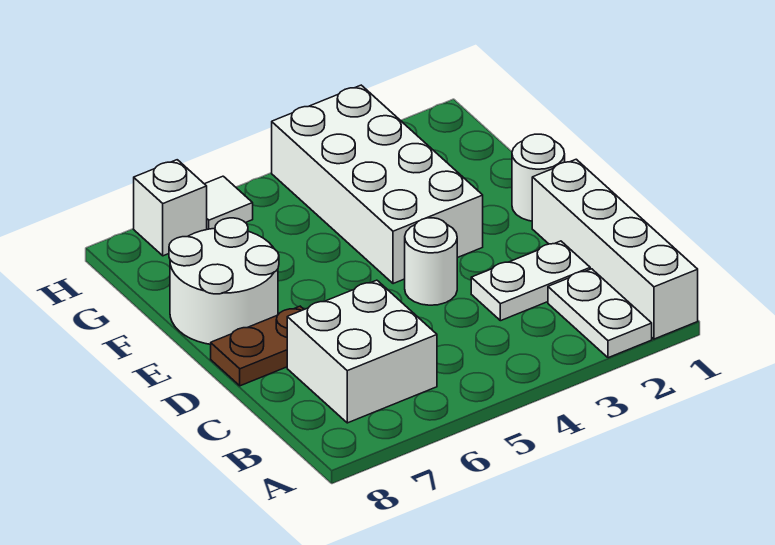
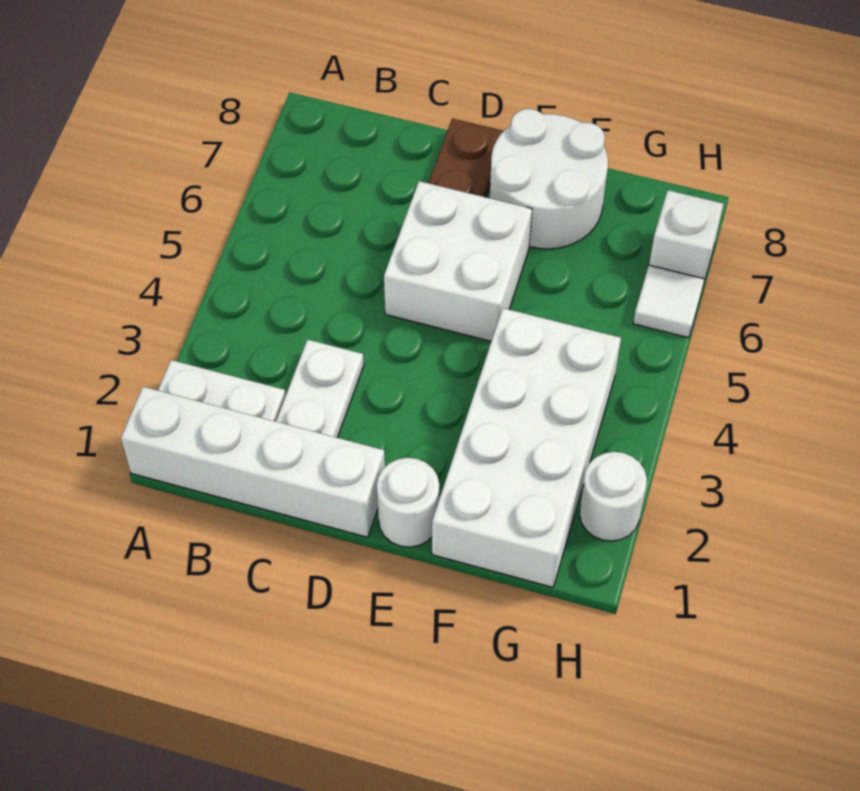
white brick B6:C7 level 1 -> white brick D5:E6 level 1
white round brick D4 level 1 -> white round brick H2 level 1
white brick E3:H4 level 1 -> white brick F1:G4 level 1

